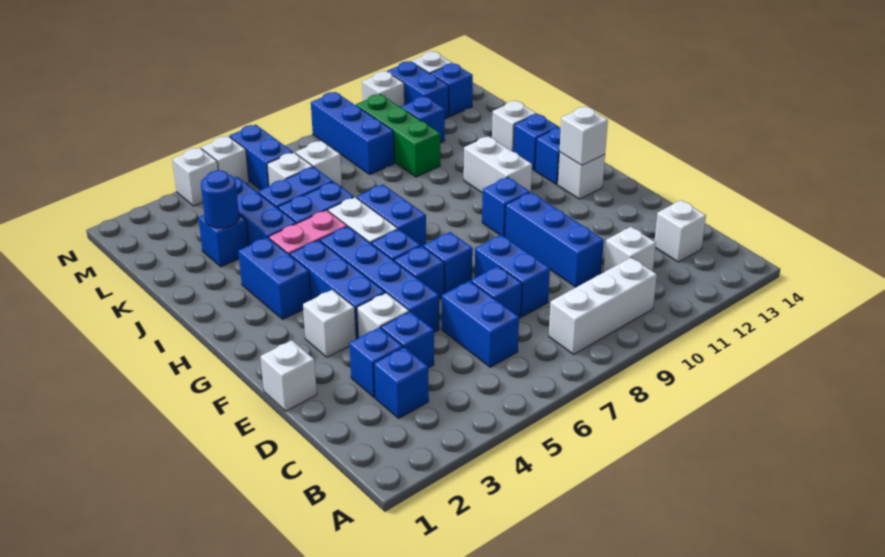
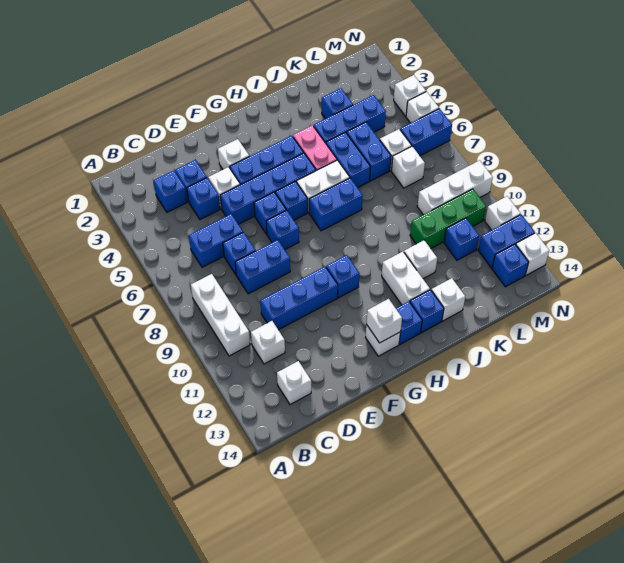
white brick E1 level 1 -> white brick J11 level 1
blue brick H3:I3 level 1 -> none
white brick H11:I11 level 1 -> white brick I11:I12 level 1
blue round brick K3 level 2 -> none
blue brick L9:N9 level 1 -> white brick L9:N9 level 1

